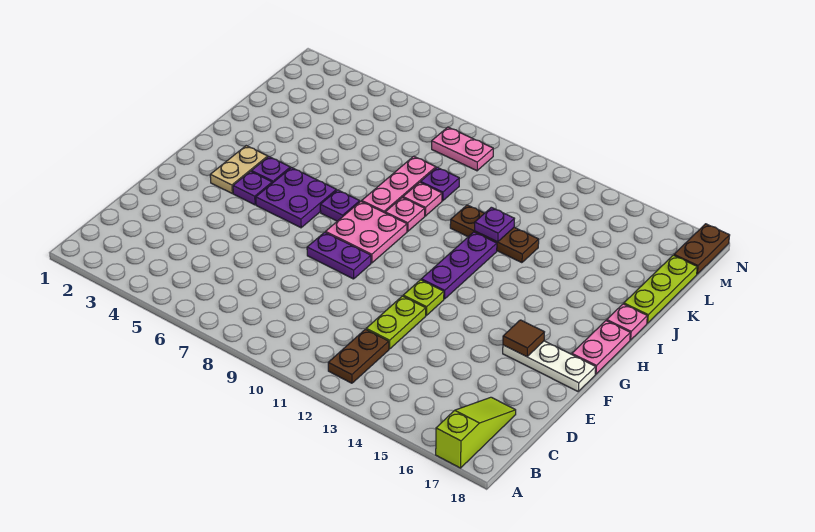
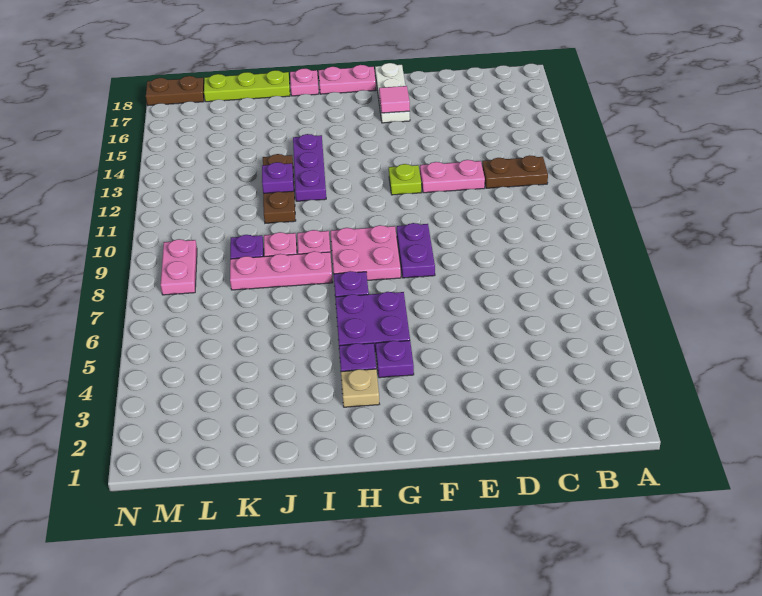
lime slope A17:C17 level 1 top A -> none
lime plate D12:E12 level 1 -> pink plate D12:E12 level 1
brown tile F16 level 2 -> pink tile F16 level 2
tan plate G3:H3 level 1 -> tan plate H3 level 1
purple plate G12:I12 level 1 -> purple plate I12:I14 level 1

